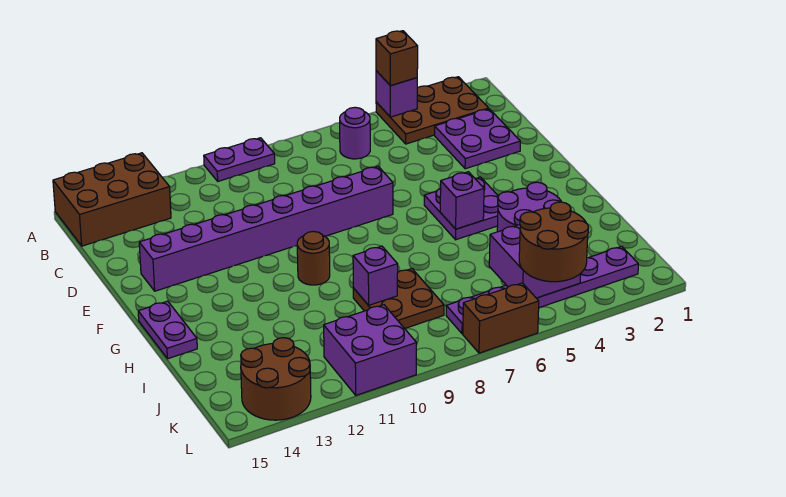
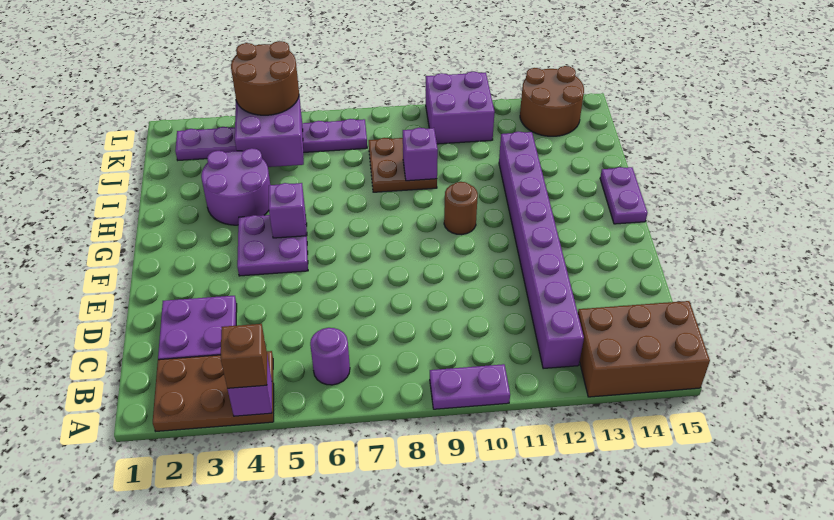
purple brick E7:E14 level 1 -> purple brick B12:I12 level 1
brown brick L6:L7 level 1 -> none

